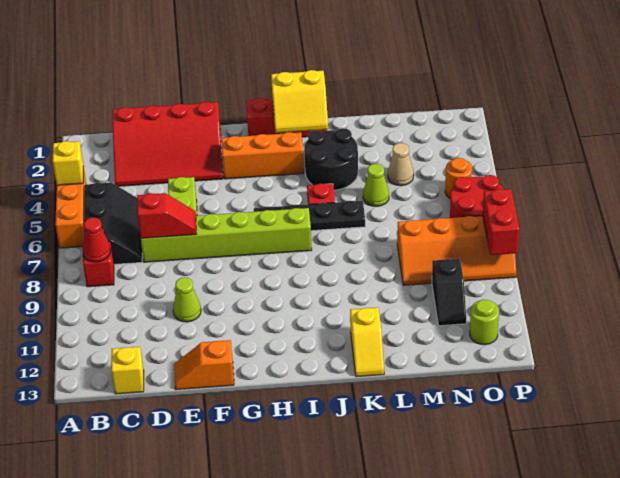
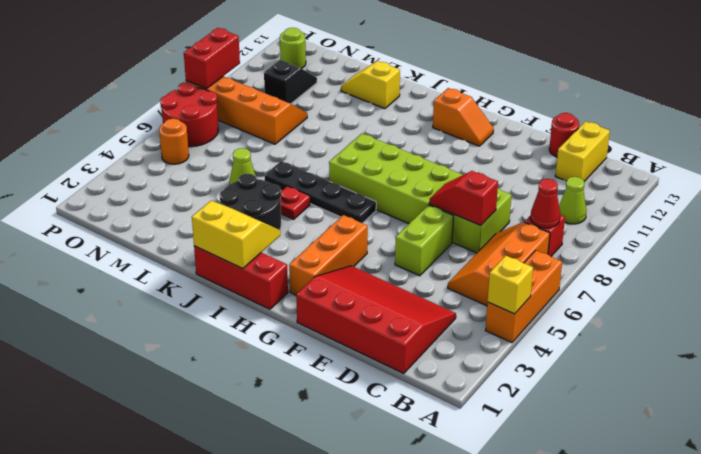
black slope B5:C7 level 1 top B -> orange slope B5:C7 level 1 top B
yellow brick C13 level 1 -> yellow brick C12:C13 level 1
lime brick D7:I7 level 1 -> lime brick D7:I8 level 1
none -> red round brick D13 level 1
lime cone E10 level 1 -> lime cone B10 level 1
orange slope E13:F13 level 1 top F -> orange slope G12:H12 level 1 top H
orange brick G3:I3 level 1 -> orange brick G2:G4 level 1
yellow slope K12:K13 level 1 top 12 -> yellow slope K12:L12 level 1 top K
tan cone M4 level 1 -> none

